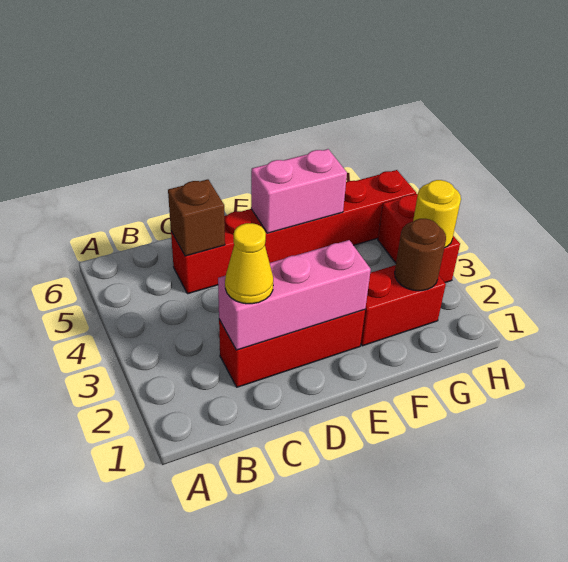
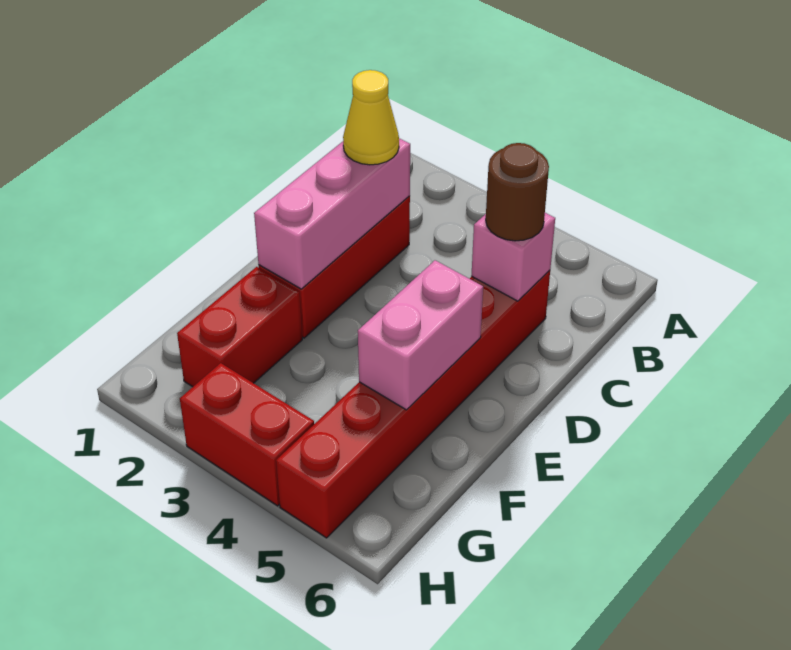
brown brick C5 level 2 -> pink brick C5 level 2
brown round brick G2 level 2 -> brown round brick C5 level 3
yellow round brick H3 level 2 -> none

